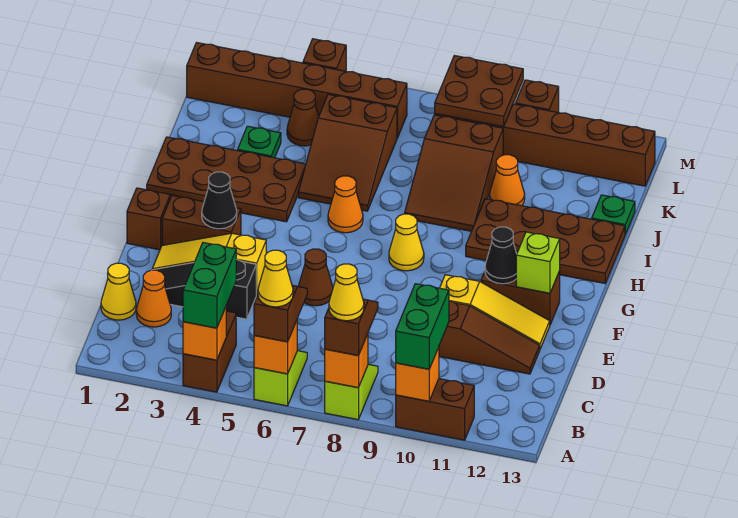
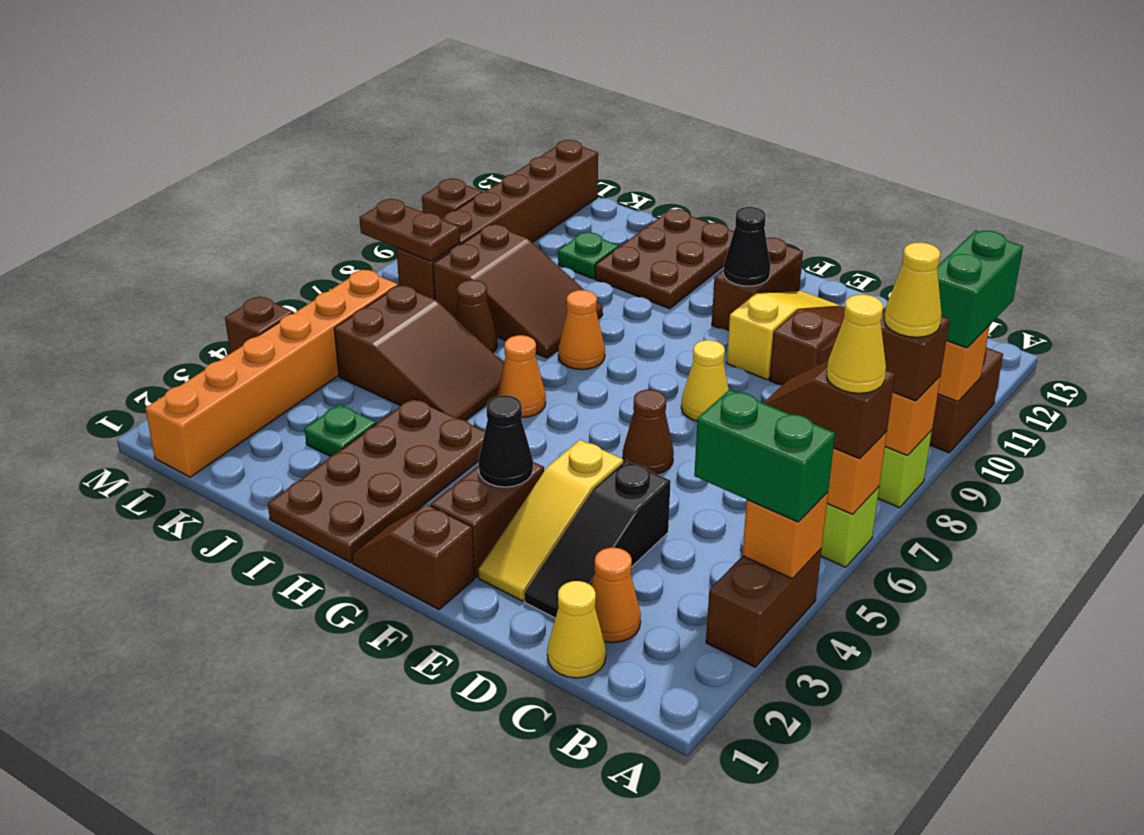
brown brick A4:B4 level 1 -> brown brick A3:A4 level 1
green brick A10:B10 level 3 -> green brick A10:A11 level 3
lime brick F12 level 2 -> none
yellow cone G8 level 1 -> yellow cone E8 level 1
brown plate H10:I13 level 1 -> brown plate H11:I13 level 1
orange cone J10 level 1 -> orange cone H8 level 1
green plate J13 level 1 -> green plate J11 level 1
brown cone K4 level 1 -> brown cone J7 level 1
brown brick L1:L6 level 1 -> orange brick L1:L6 level 1
brown plate L8:M9 level 2 -> brown plate L8:M8 level 2

